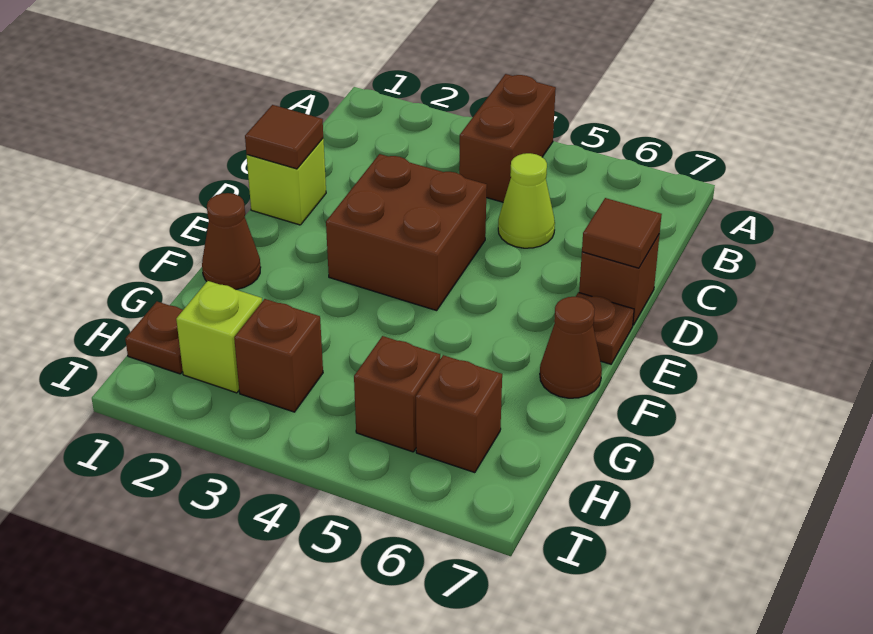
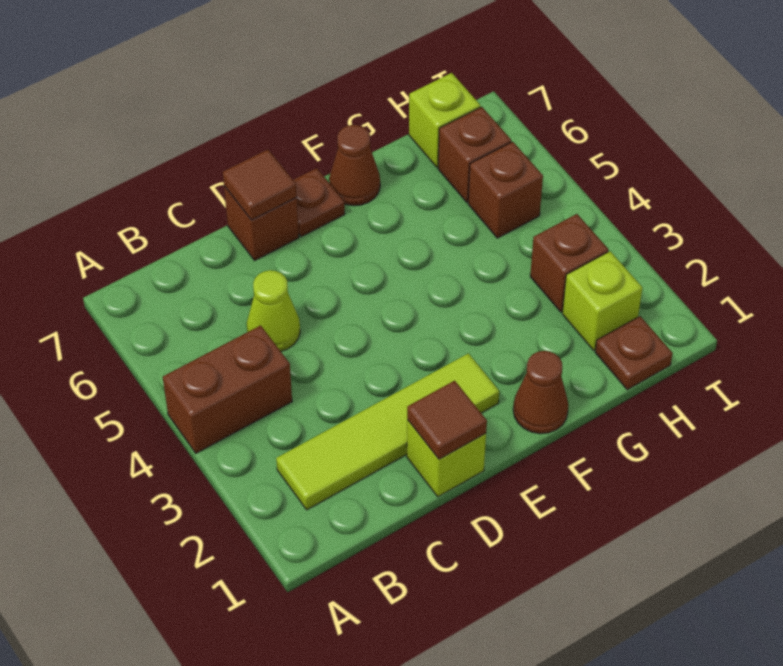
none -> lime tile B2:E2 level 1
brown brick D3:E4 level 1 -> none
none -> lime brick H7 level 1

